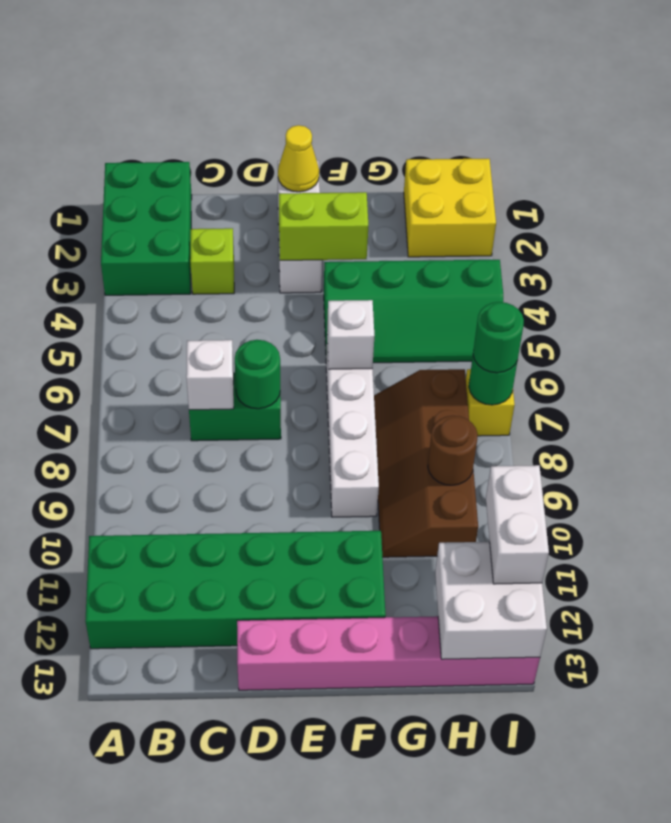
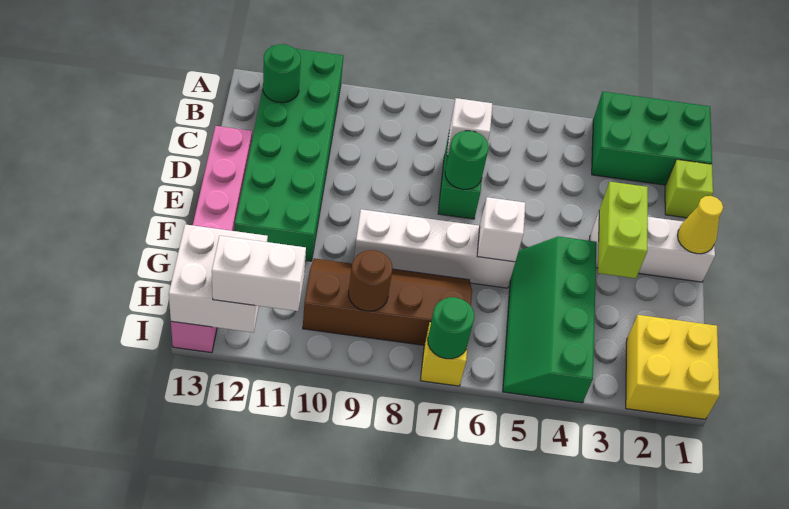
lime brick C3 level 1 -> lime brick C1 level 1
green round brick I7 level 3 -> green round brick B12 level 2

